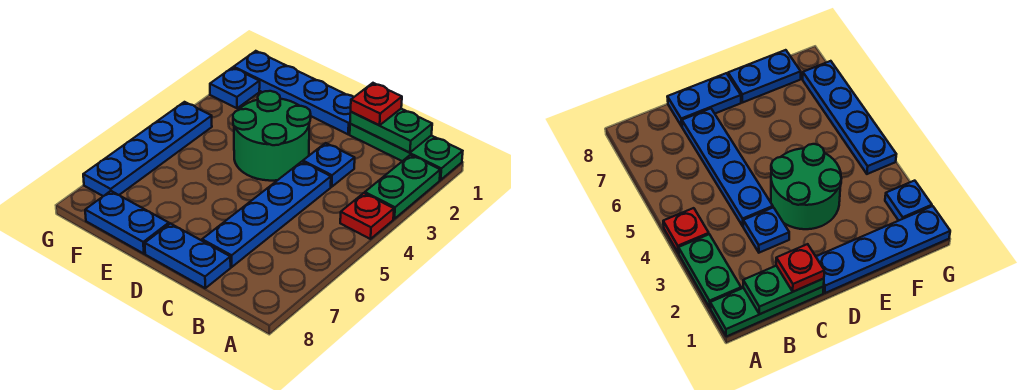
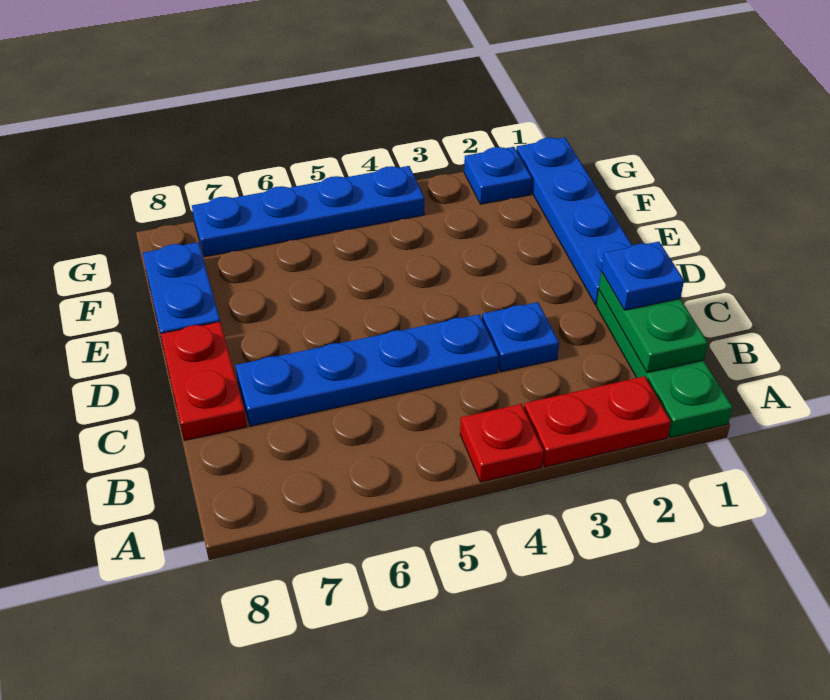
green plate A2:A3 level 1 -> red plate A2:A3 level 1
red plate C1 level 3 -> blue plate C1 level 3
blue plate C8:D8 level 1 -> red plate C8:D8 level 1
green round brick D3:E4 level 1 -> none

